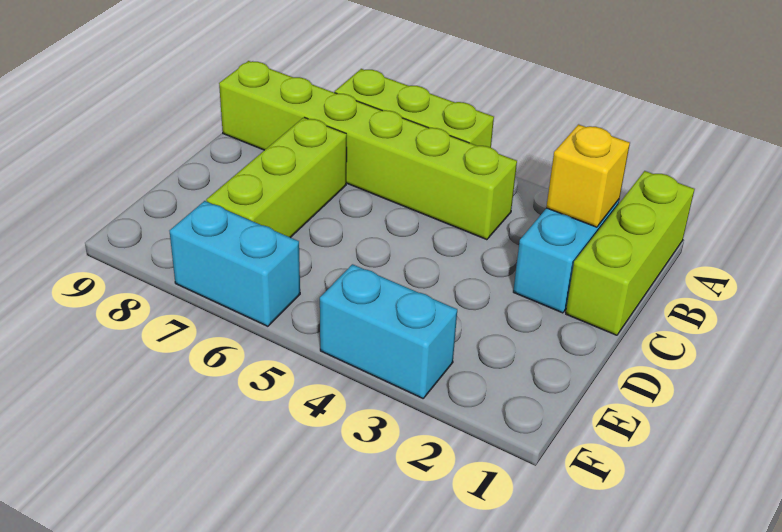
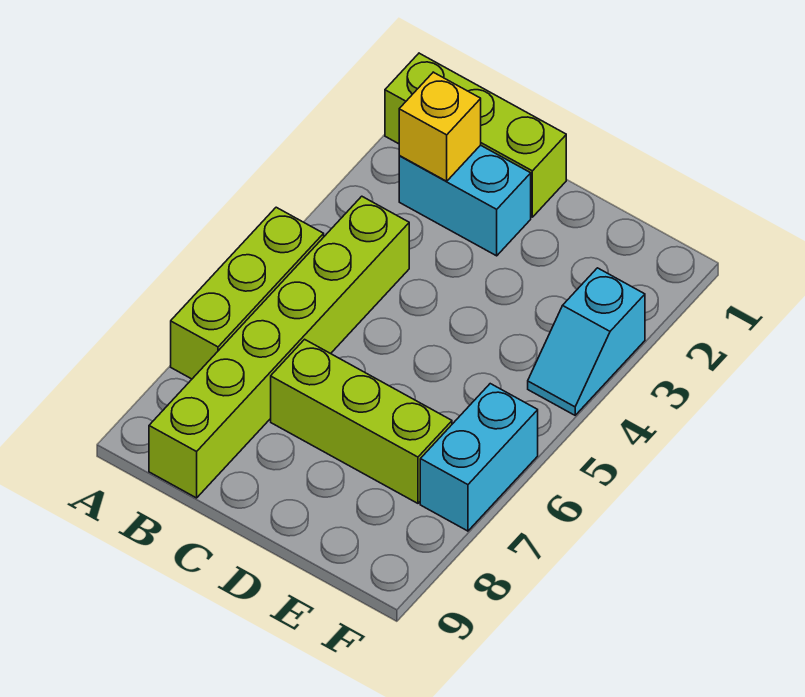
cyan brick F3:F4 level 1 -> cyan slope F3:F4 level 1 top 3

